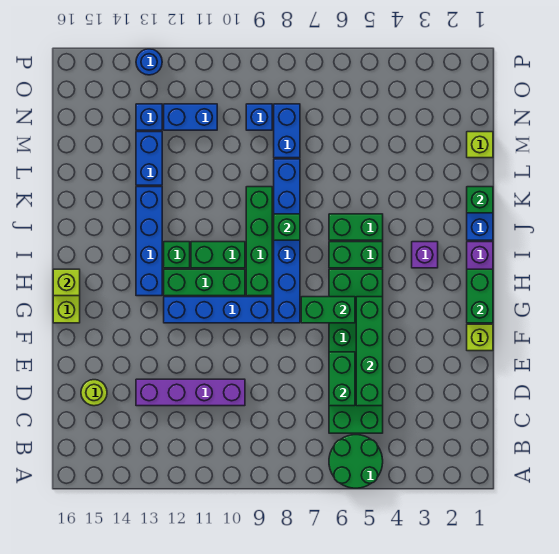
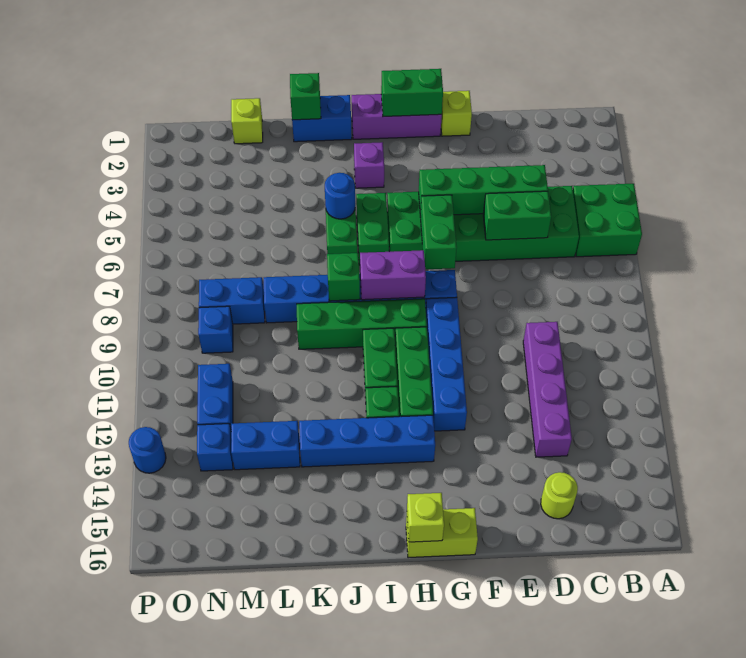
green round brick A5:B6 level 1 -> green brick A5:B6 level 1
none -> purple brick H8:I8 level 2
none -> blue round brick J5 level 2

